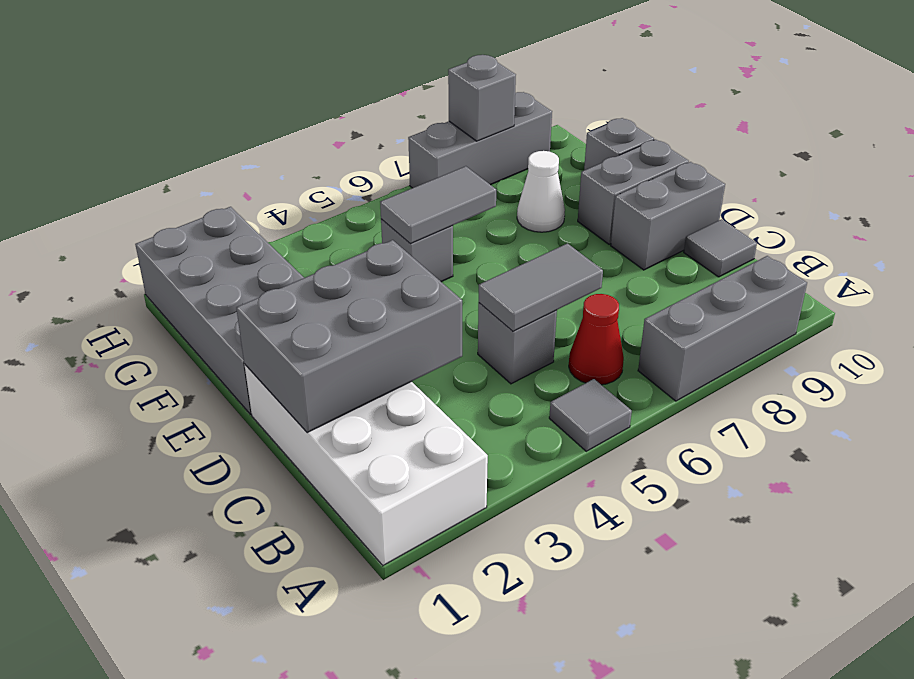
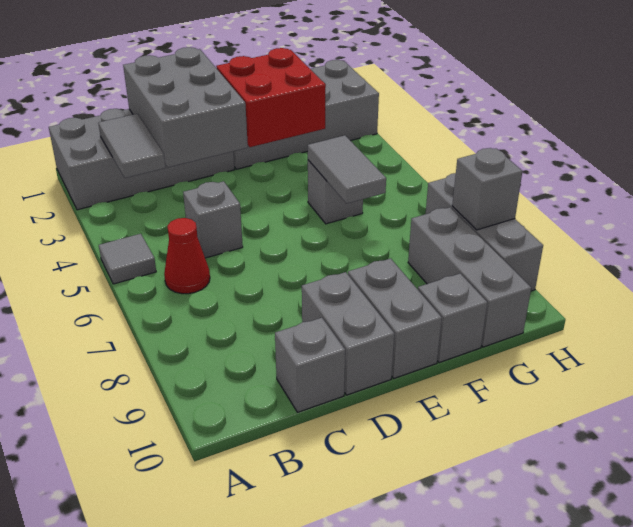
white brick A1:D2 level 1 -> grey brick A1:D2 level 1
grey brick A7:A9 level 1 -> grey brick G8:G10 level 1
grey tile C5:C6 level 2 -> grey tile B2:B3 level 2
grey tile C10 level 1 -> grey brick C10 level 1
none -> red brick E2:F3 level 2
white cone F8 level 1 -> none

